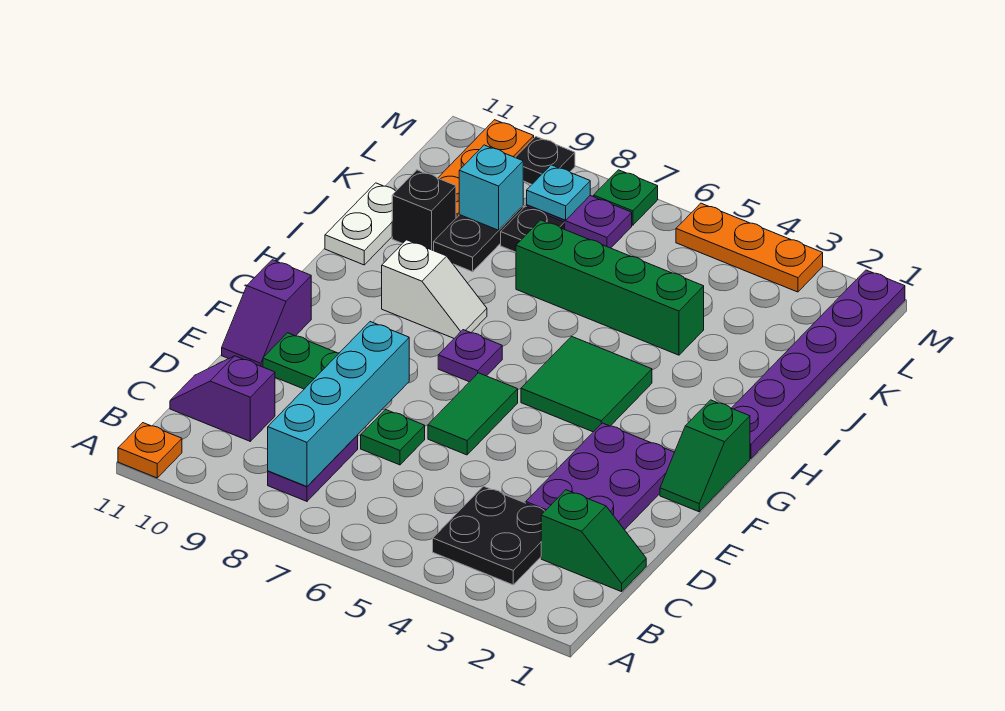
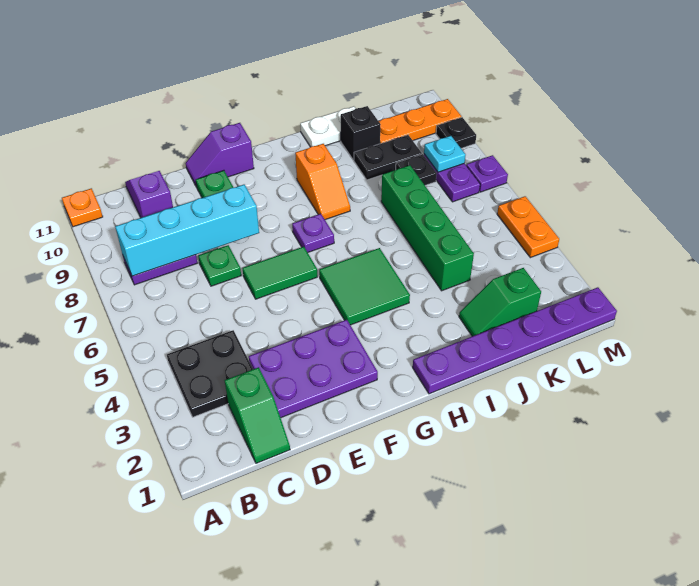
green slope F1:G1 level 1 top G -> green slope J2:K2 level 1 top K
white slope H8:H9 level 1 top 9 -> orange slope H8:H9 level 1 top 9
cyan brick K9 level 2 -> none
orange plate M3:M5 level 1 -> orange plate M4:M5 level 1
green plate M7 level 1 -> purple plate M7 level 1

